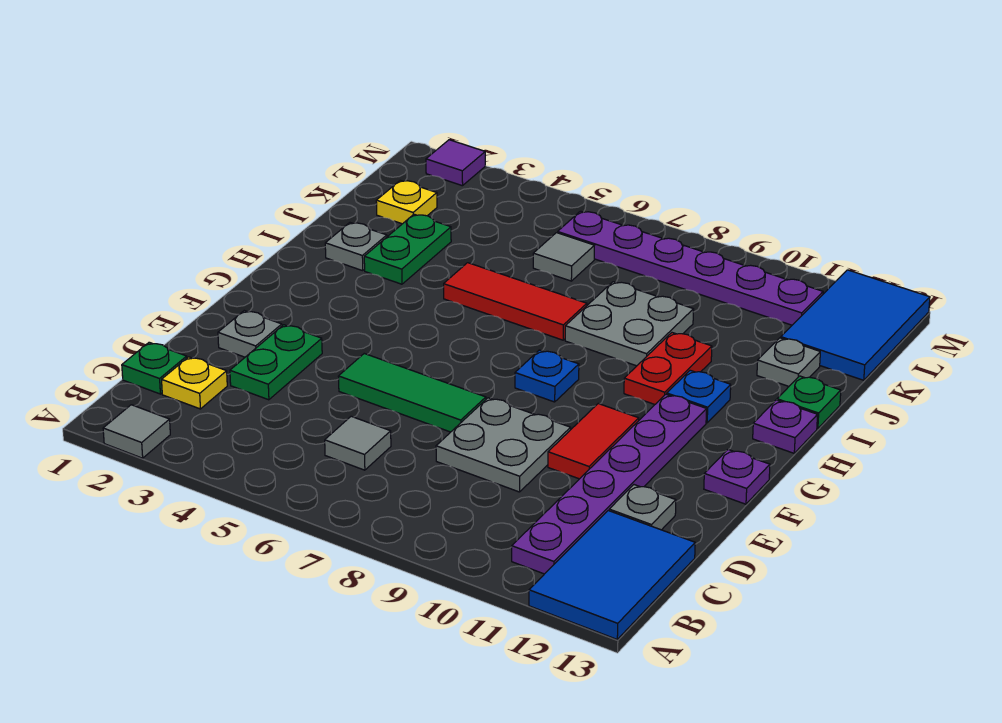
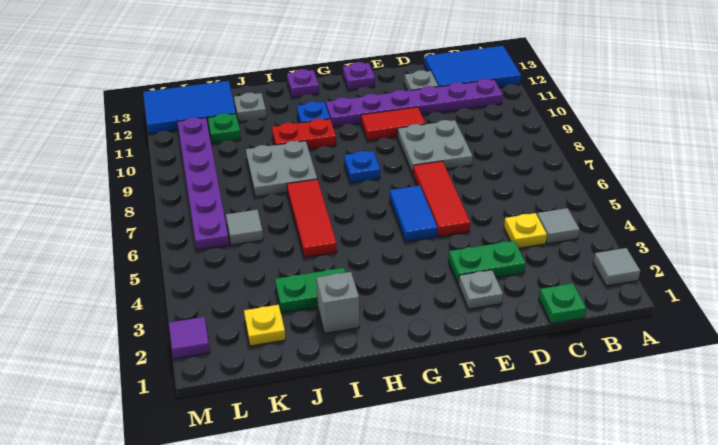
yellow plate C2 level 1 -> yellow plate C4 level 1
grey tile C6 level 1 -> grey tile B4 level 1
green tile E5:E7 level 1 -> red tile E5:E7 level 1
none -> blue tile F5:F6 level 1
grey plate I2 level 1 -> grey brick I2 level 1
green plate I13 level 1 -> green plate K11 level 1

